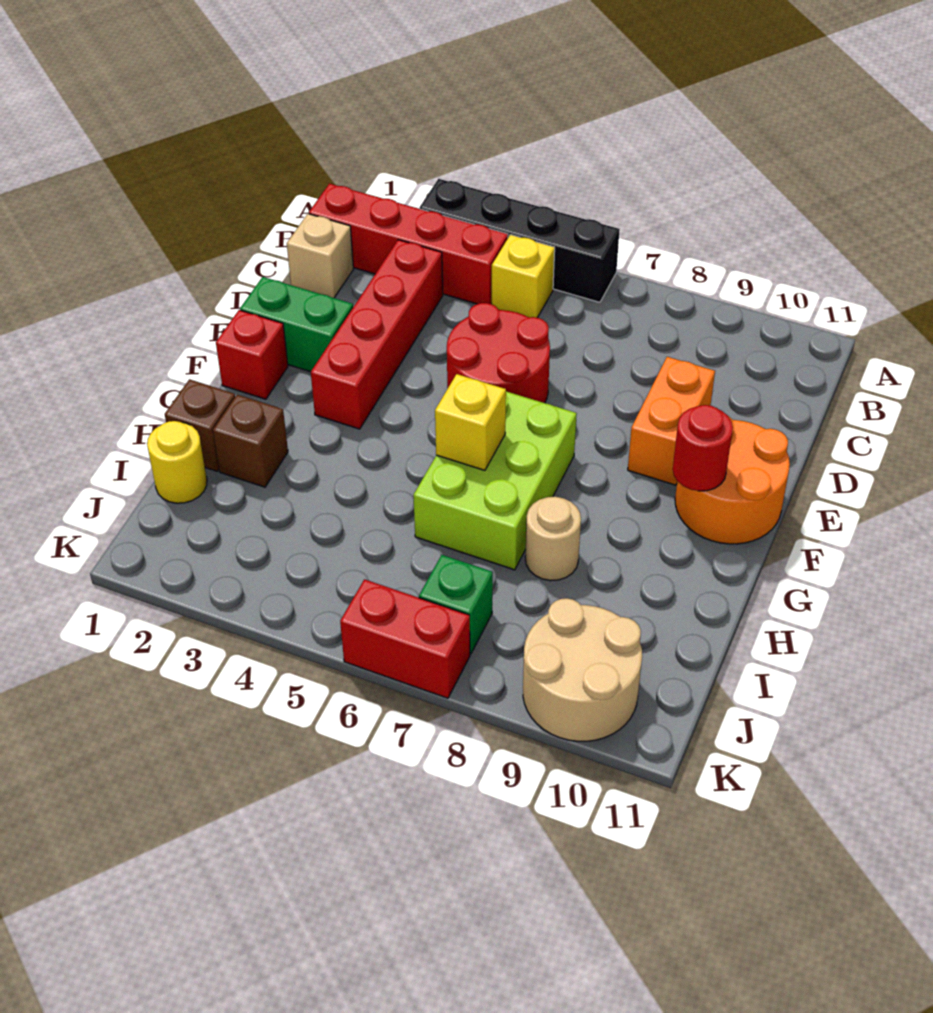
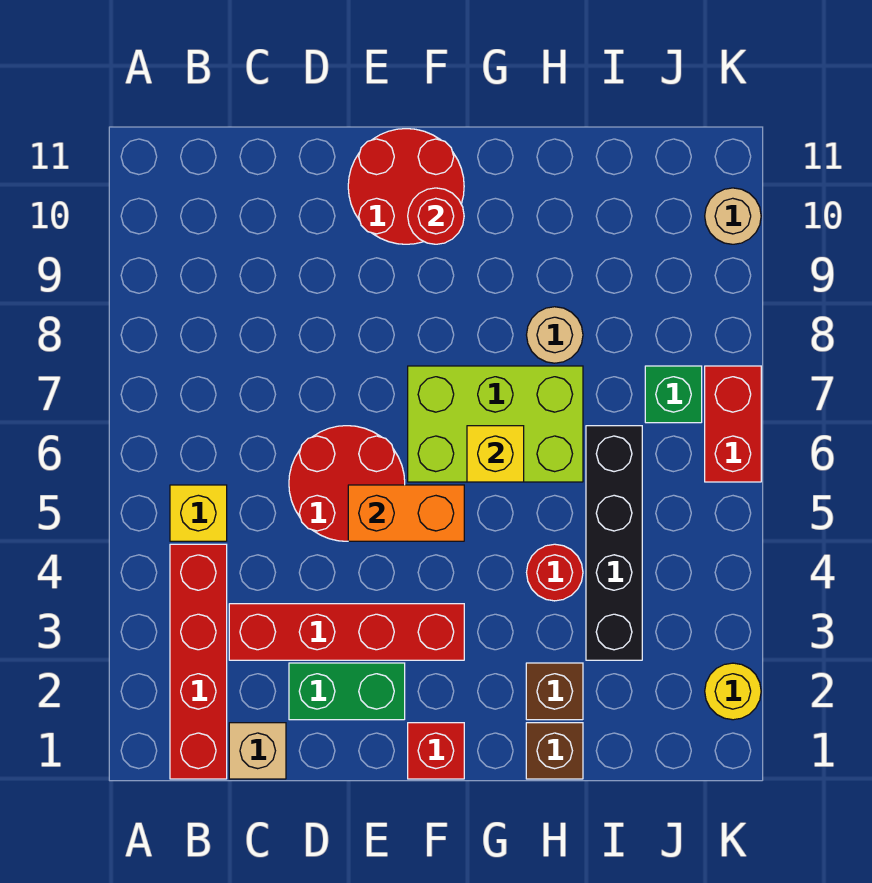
black brick A3:A6 level 1 -> black brick I3:I6 level 1
orange brick D9:E9 level 1 -> orange brick E5:F5 level 2
green brick E1:E2 level 1 -> green brick D2:E2 level 1
orange round brick E10:F11 level 1 -> red round brick E10:F11 level 1
none -> red round brick H4 level 1
yellow round brick I1 level 1 -> yellow round brick K2 level 1
tan round brick J9:K10 level 1 -> tan round brick K10 level 1

